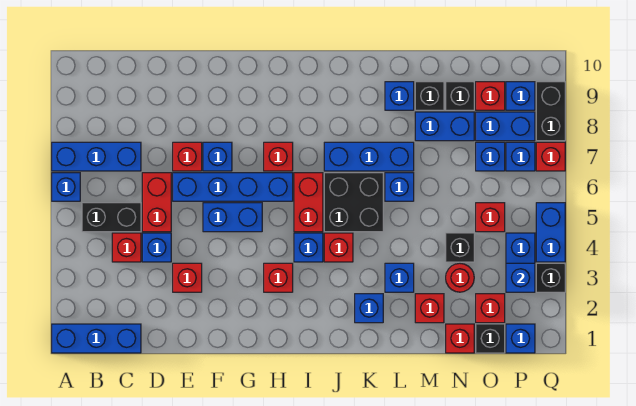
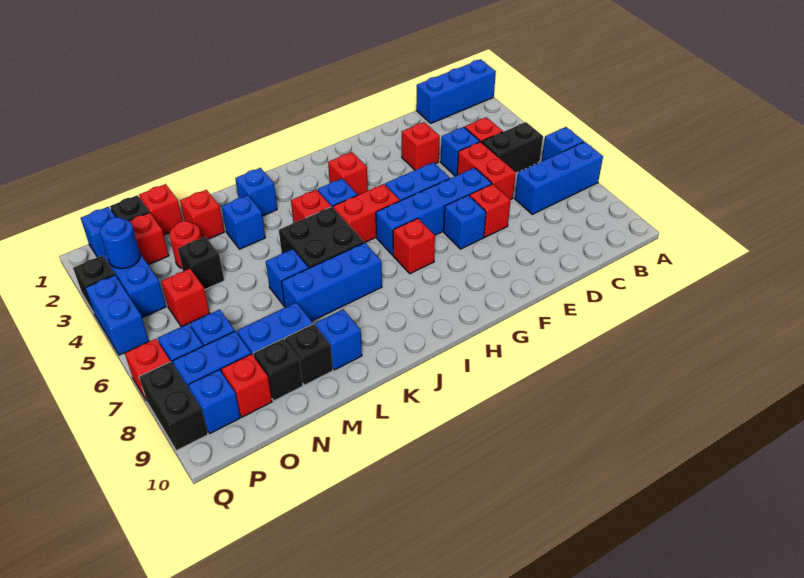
red brick I5:I6 level 1 -> red brick H5:I5 level 1
blue brick P3 level 2 -> blue round brick P3 level 2

